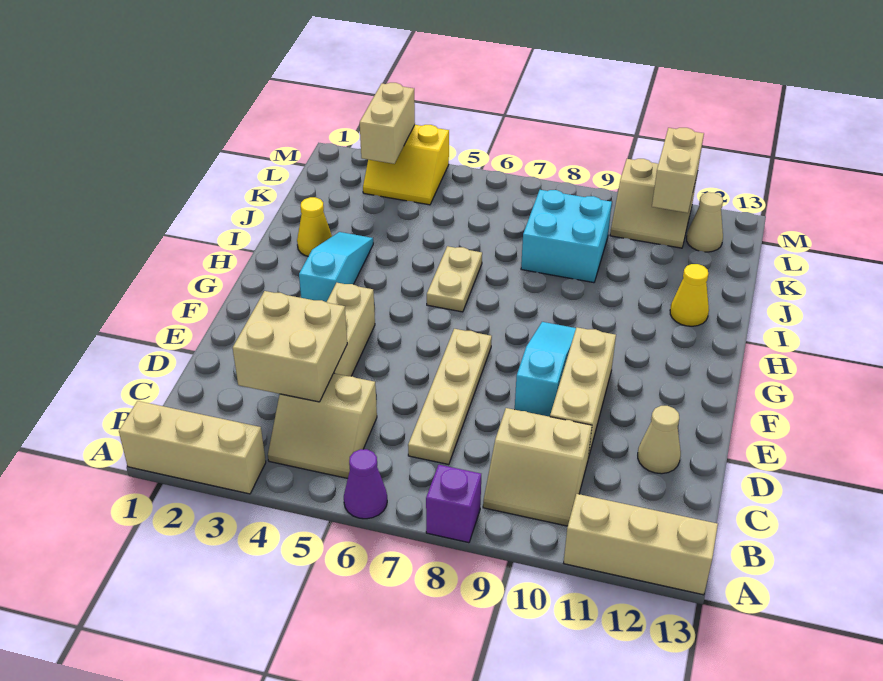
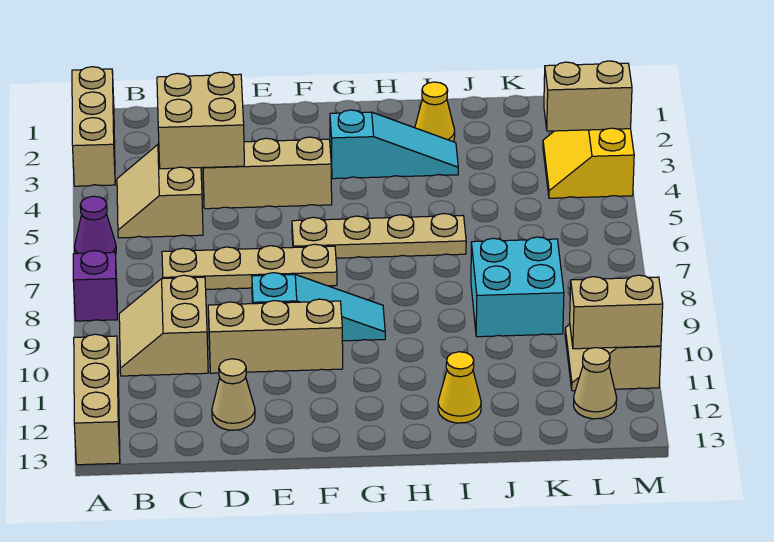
tan plate H6:I6 level 1 -> tan plate F6:I6 level 1

